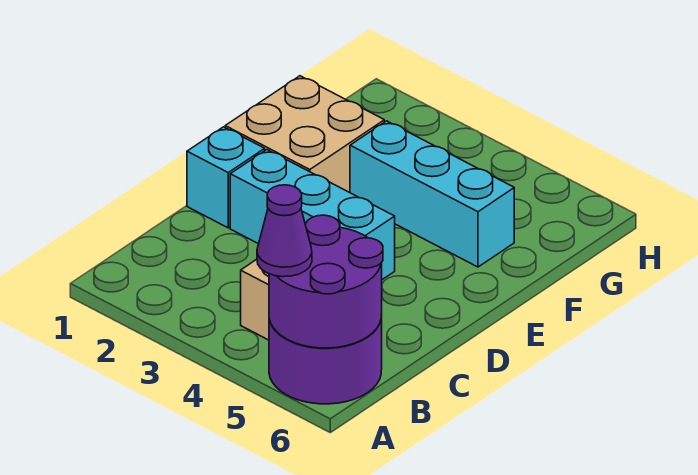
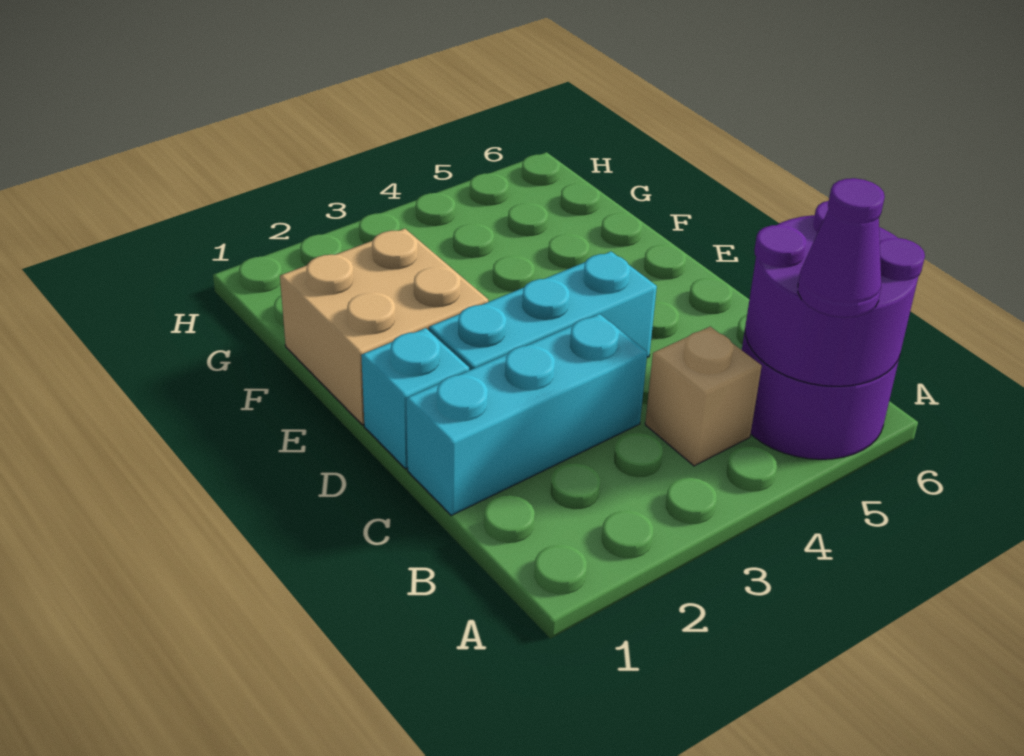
cyan brick F3:F5 level 1 -> cyan brick C1:C3 level 1

